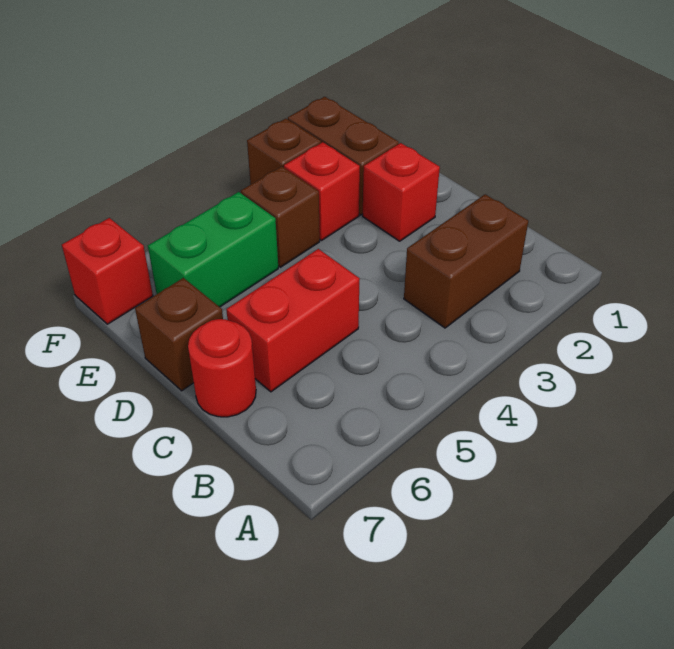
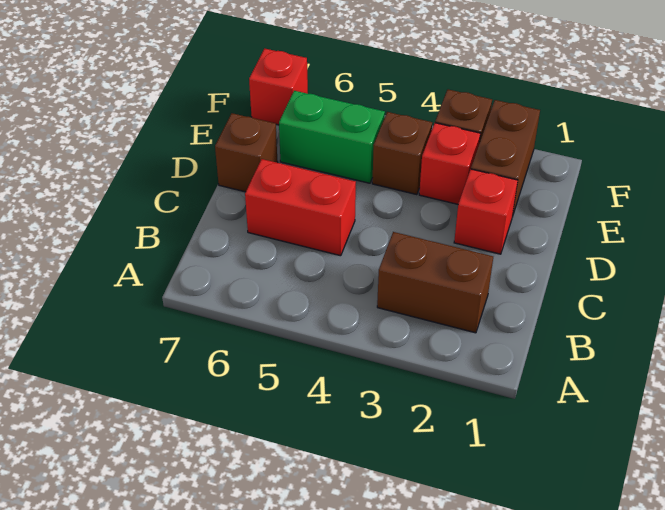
red round brick C7 level 1 -> none

